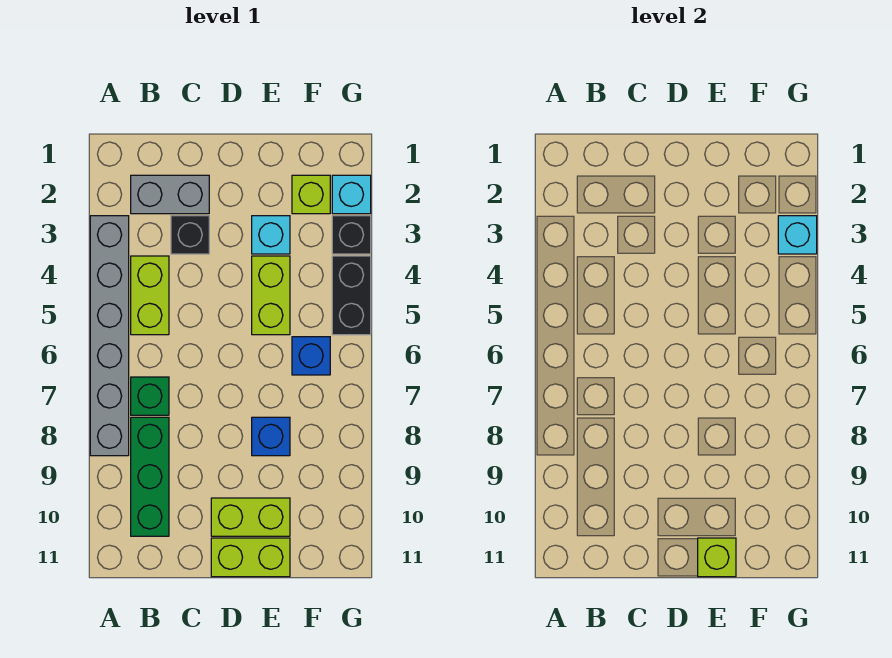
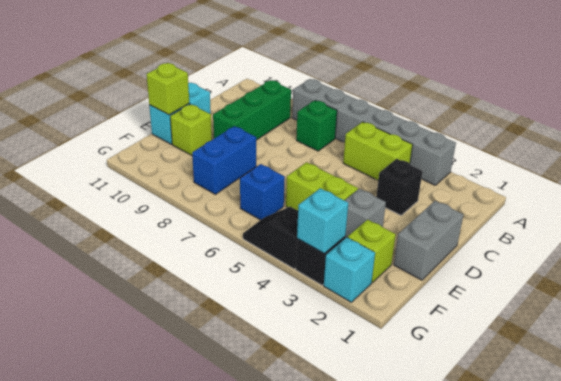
grey brick B2:C2 level 1 -> grey brick D1:E1 level 1
green brick B8:B10 level 1 -> green brick B9:D9 level 1
lime brick D10:E10 level 1 -> lime brick E10 level 1
lime brick D11:E11 level 1 -> cyan brick D11:E11 level 1
cyan brick E3 level 1 -> grey brick E3 level 1
blue brick E8 level 1 -> blue brick E8:F8 level 1
black brick G4:G5 level 1 -> black slope G4:G5 level 1 top 4

